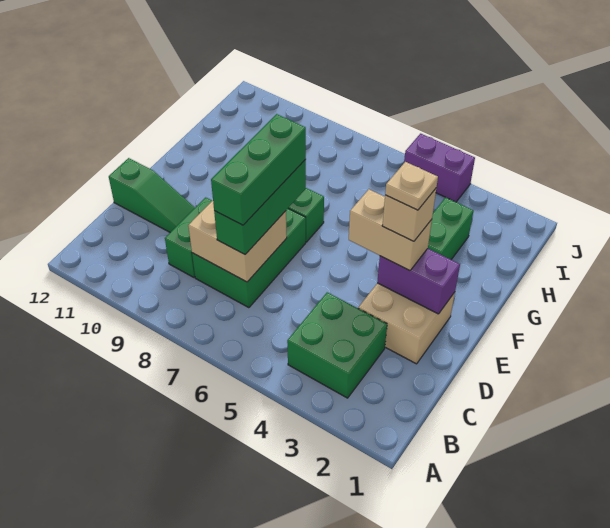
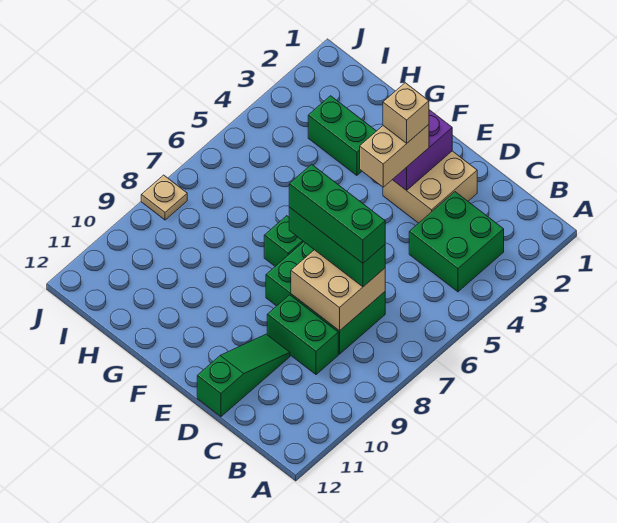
tan plate E3 level 5 -> tan plate J8 level 1
purple brick J4:J5 level 1 -> none

